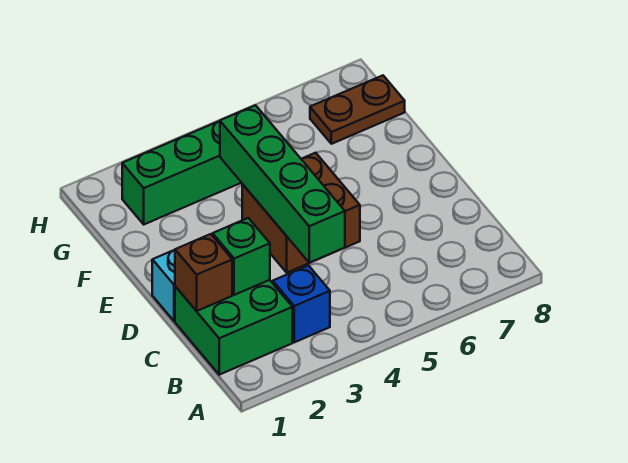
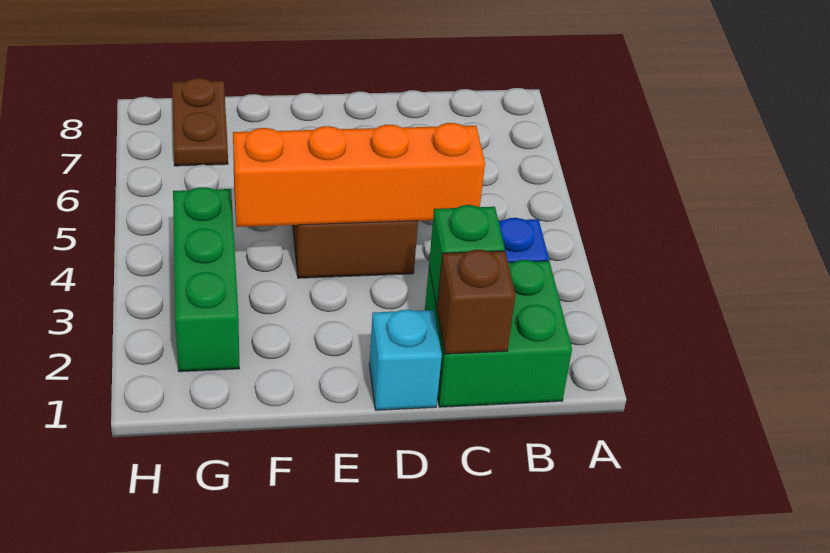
green brick C4:F4 level 2 -> orange brick C4:F4 level 2

